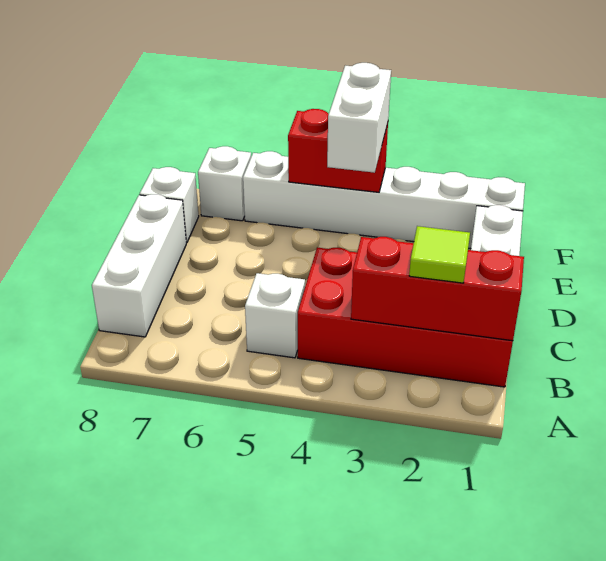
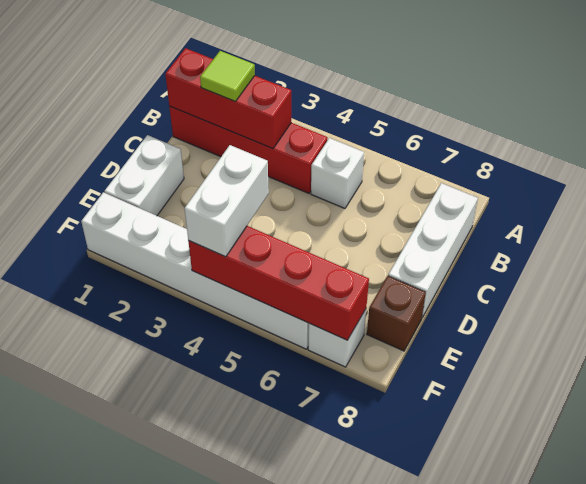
red brick B1:C4 level 1 -> red brick B1:B4 level 1
white brick E8 level 1 -> brown brick E8 level 1
red brick F4:F5 level 2 -> red brick F4:F7 level 2

